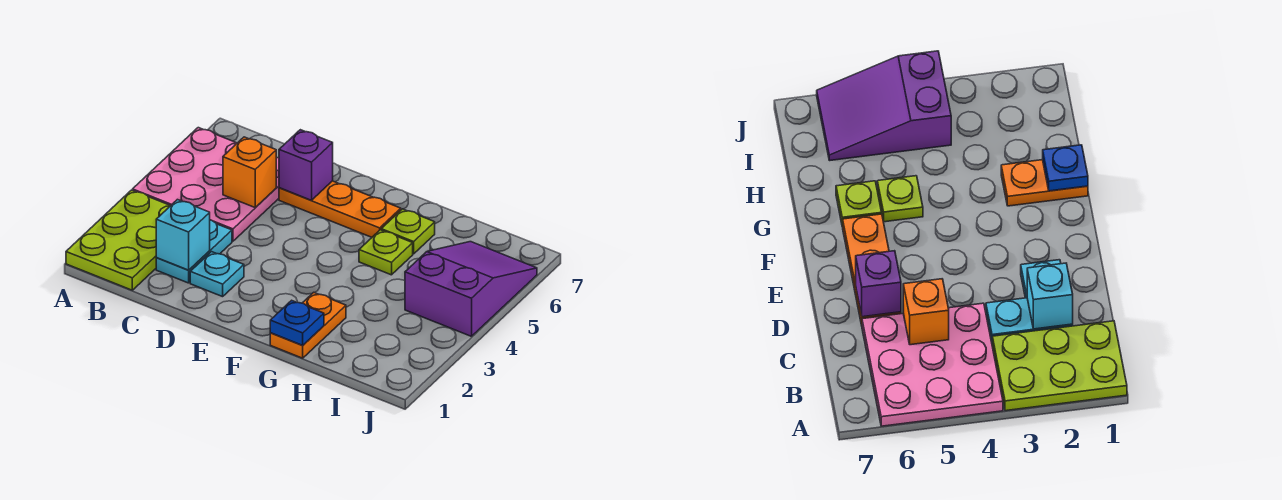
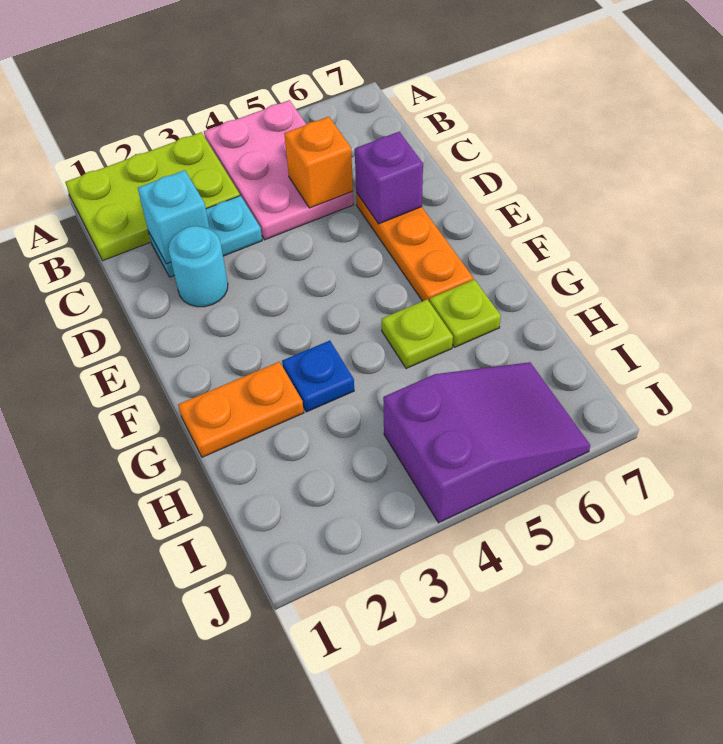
pink plate A4:C6 level 1 -> pink plate A4:C5 level 1
cyan plate D2 level 1 -> cyan round brick D2 level 1
blue plate G1 level 2 -> blue plate G3 level 1

